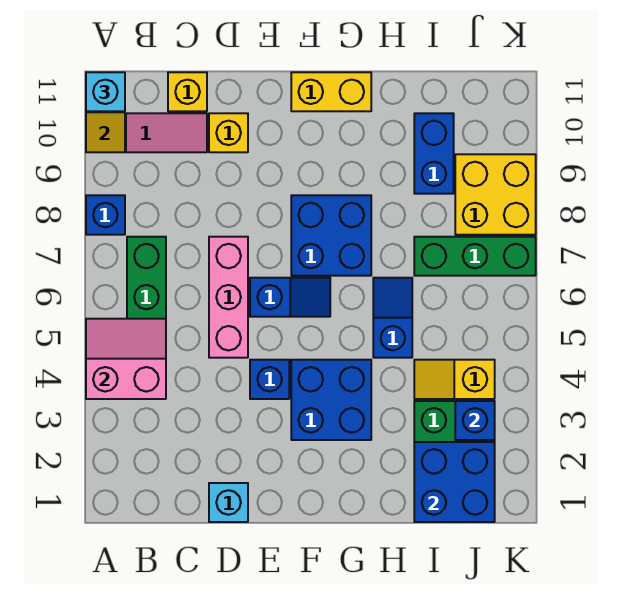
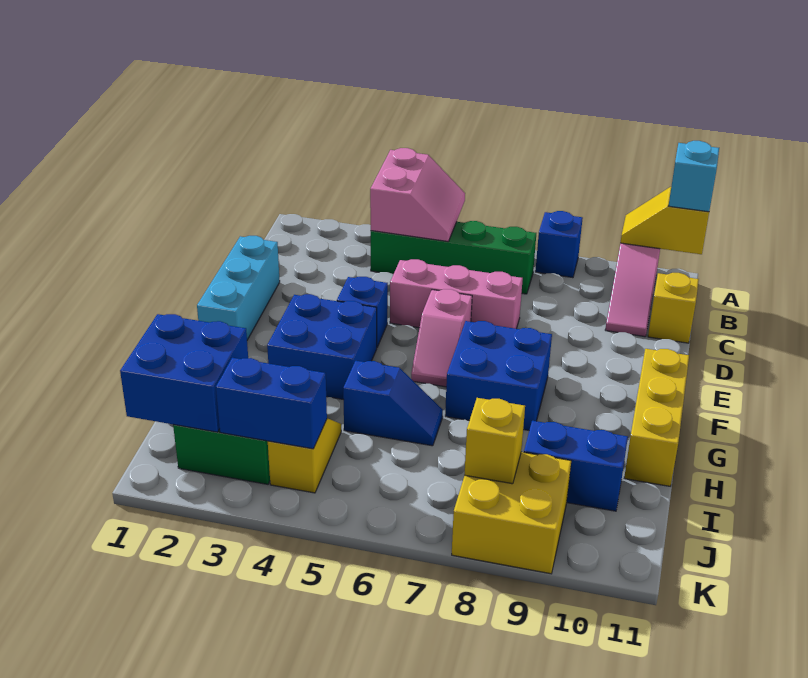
cyan brick D1 level 1 -> cyan brick D1:F1 level 1
yellow brick D10 level 1 -> yellow brick J8 level 2
blue slope E6:F6 level 1 top E -> pink slope E6:F6 level 1 top E
yellow brick F11:G11 level 1 -> yellow brick F11:H11 level 1
green brick I7:K7 level 1 -> none
blue brick J3 level 2 -> blue brick J3:J4 level 2

